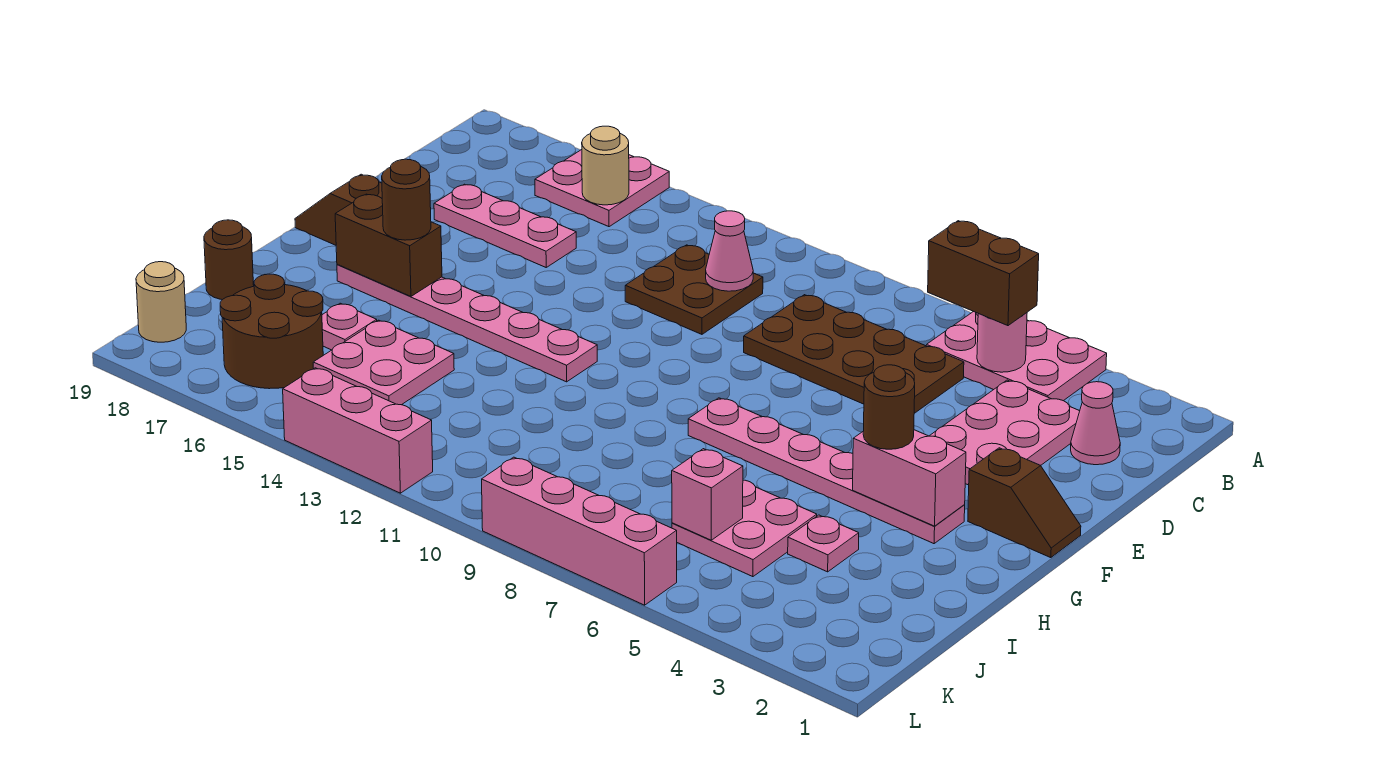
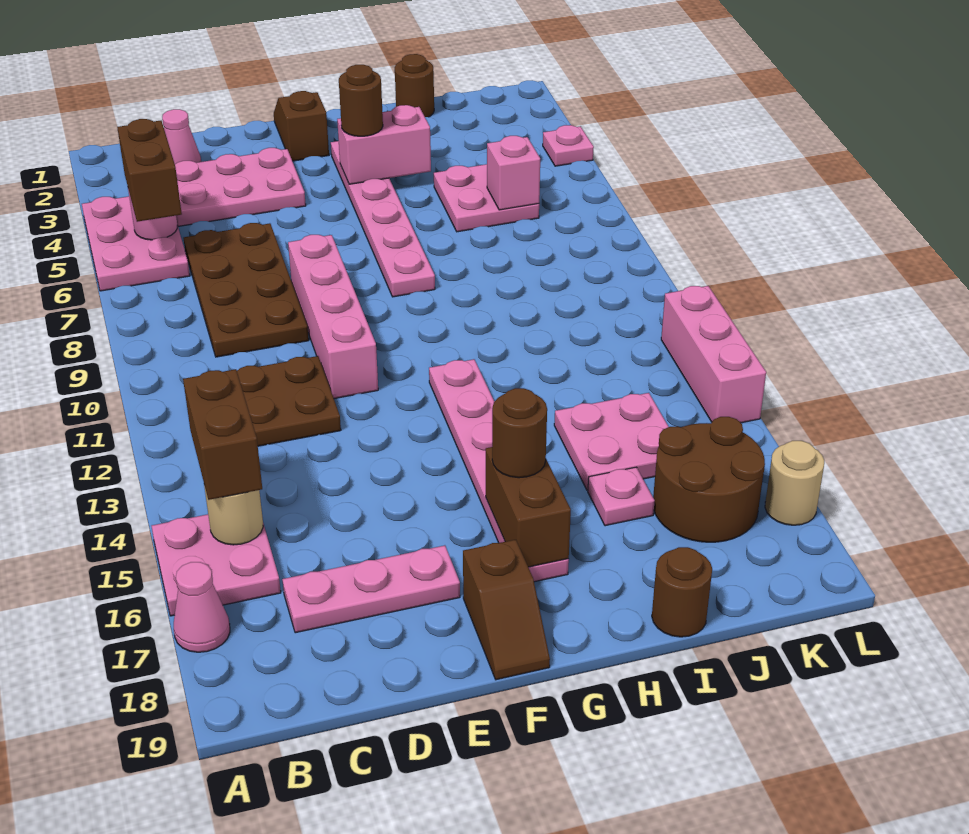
none -> brown brick B14:B15 level 3
pink cone C11 level 2 -> pink cone A17 level 1
pink plate D15:D17 level 1 -> pink plate C17:E17 level 1
pink brick G3:G4 level 2 -> pink brick G4:H4 level 2
none -> brown round brick I1 level 1
pink plate I4 level 1 -> pink plate L4 level 1
tan round brick K19 level 1 -> tan round brick L17 level 1
pink brick L6:L9 level 1 -> pink brick E8:E11 level 1

